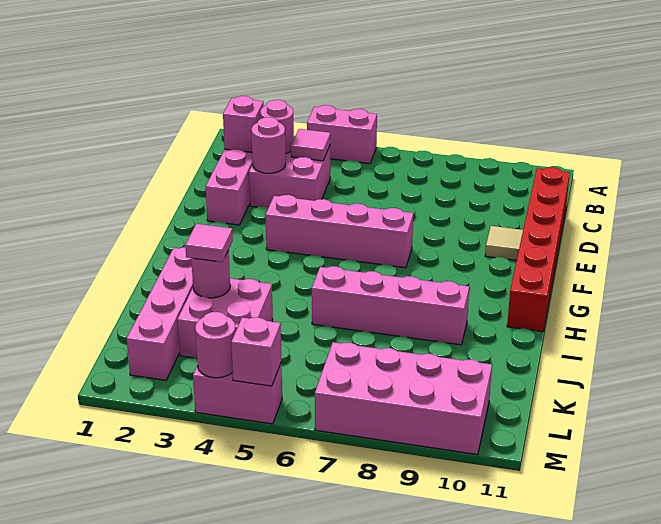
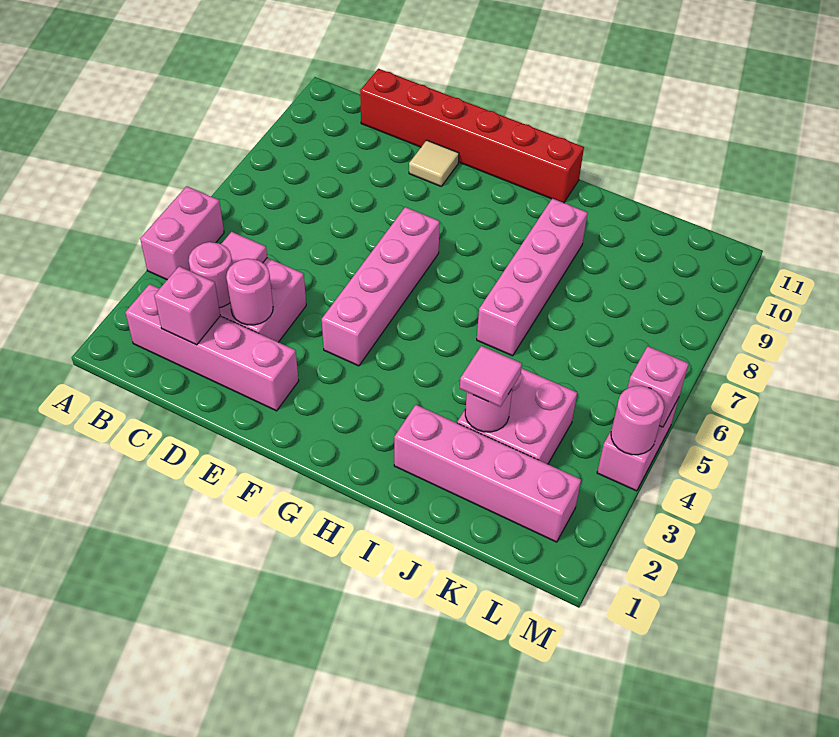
pink brick L7:M10 level 1 -> none

